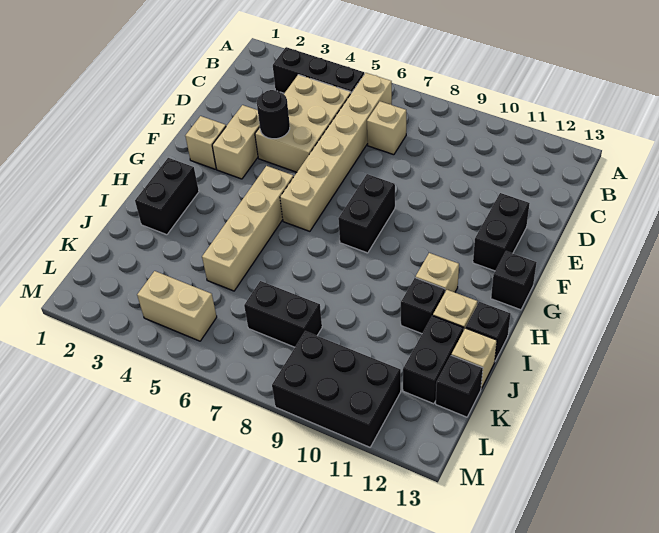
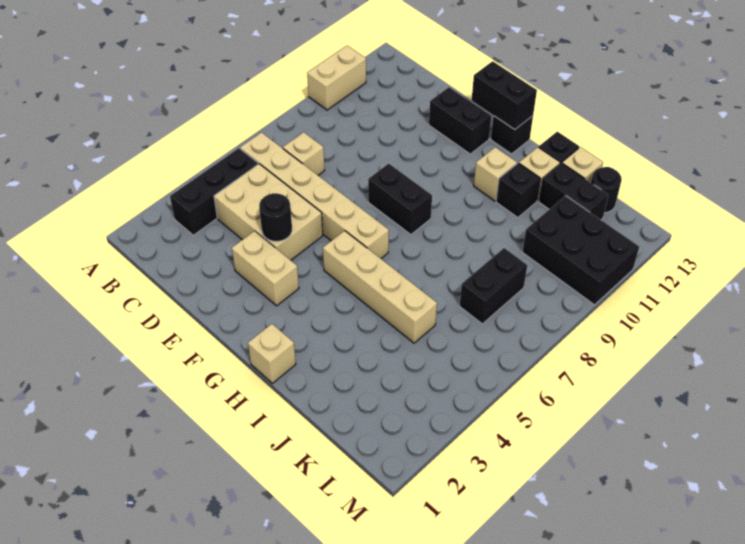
tan brick F2 level 1 -> tan brick H1 level 1
black brick H2:I2 level 1 -> black brick F13:G13 level 2
black brick K13 level 1 -> black round brick K13 level 1
tan brick L4:L5 level 1 -> tan brick A10:A11 level 1
black brick L9:M11 level 1 -> black brick K10:M11 level 1

